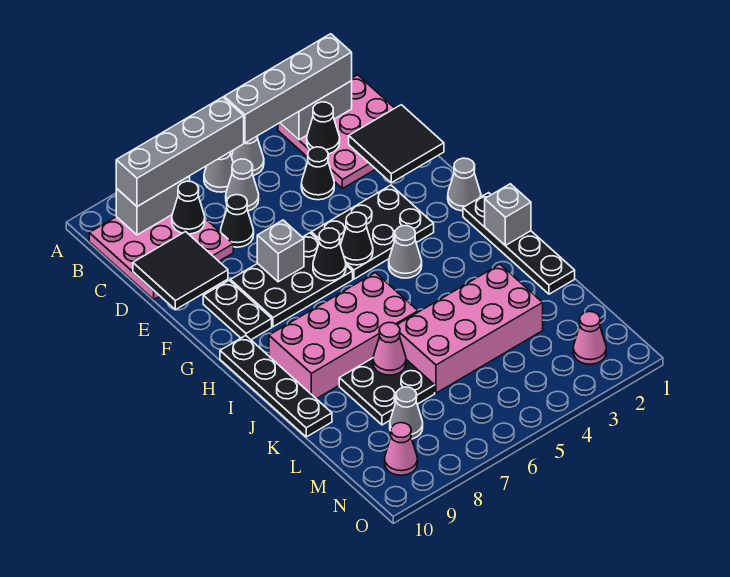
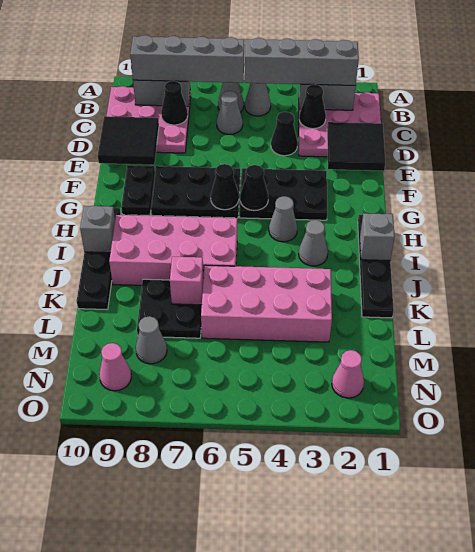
black cone D7 level 1 -> none
grey brick F7 level 2 -> grey brick I10 level 2
grey cone G1 level 1 -> grey cone I3 level 1
pink cone K7 level 2 -> pink brick K7 level 2

